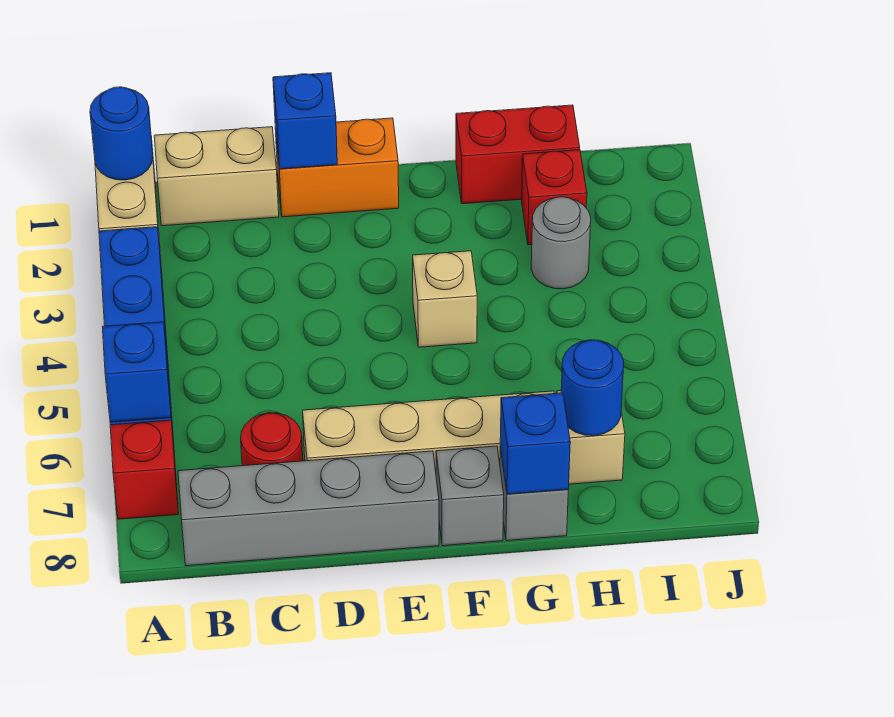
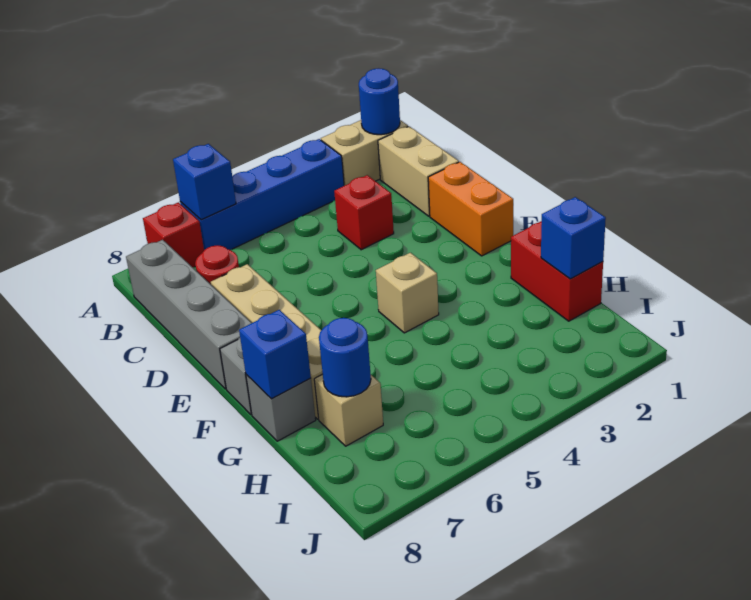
blue brick D1 level 2 -> blue brick H1 level 2
red brick H2 level 1 -> red brick C3 level 1
grey round brick H3 level 1 -> none

